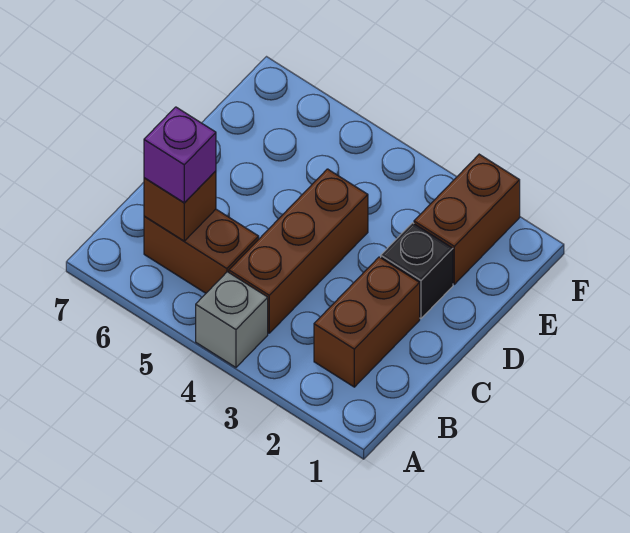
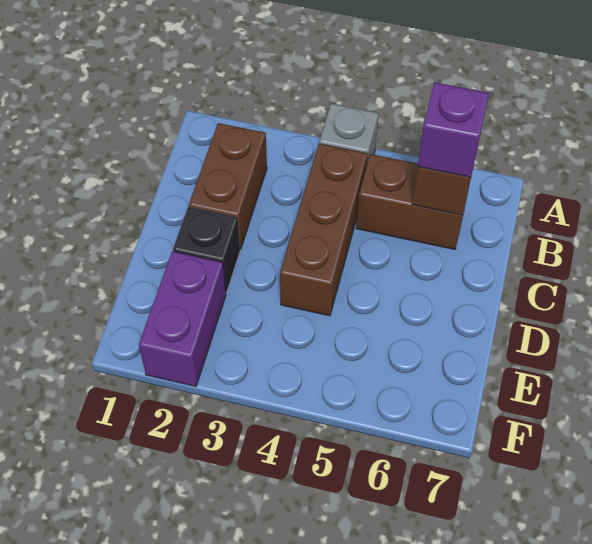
brown brick E2:F2 level 1 -> purple brick E2:F2 level 1

